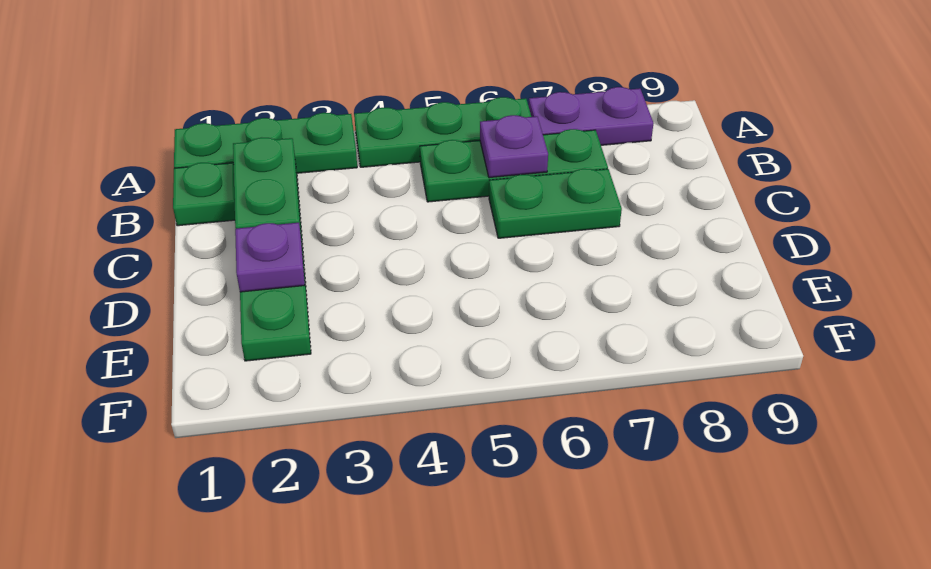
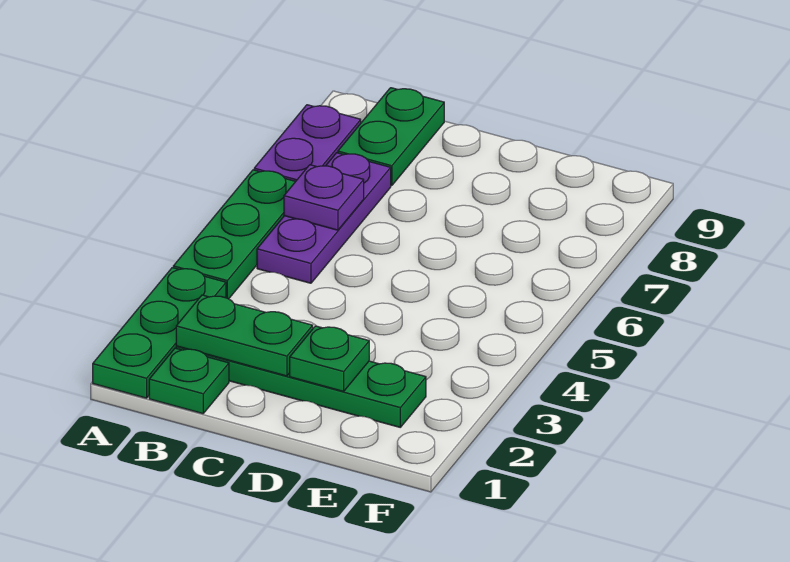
green plate B5:B7 level 1 -> purple plate B5:B7 level 1
green plate C6:C7 level 1 -> green plate B8:B9 level 1
purple plate D2 level 2 -> green plate D2 level 2

